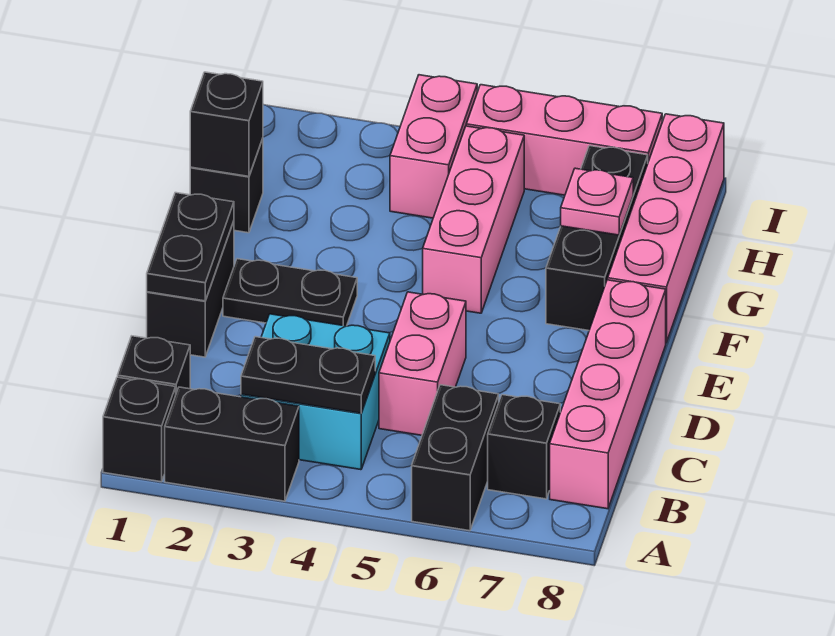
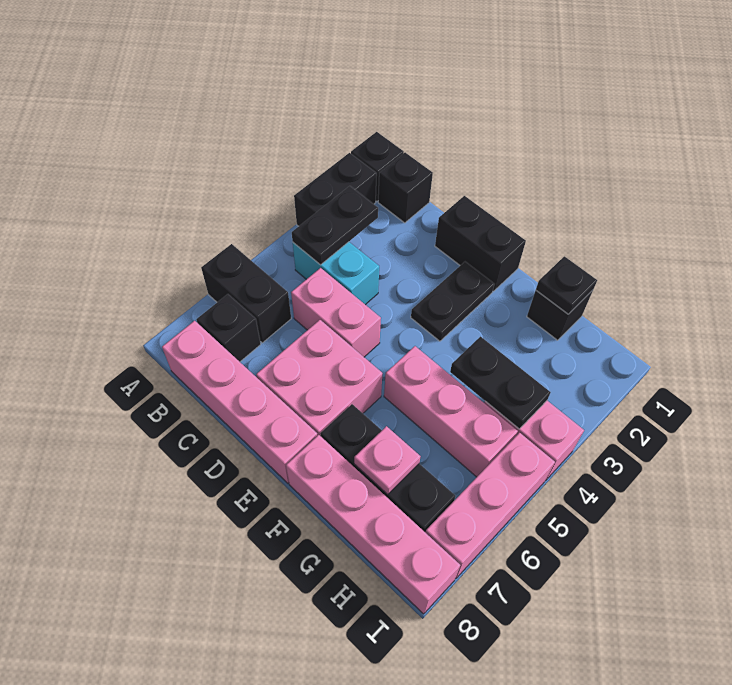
cyan brick B3:C4 level 1 -> cyan brick B4:C4 level 1
black plate D1:E1 level 2 -> black plate G4:H4 level 2
none -> pink brick D6:E7 level 1
black brick G1 level 2 -> black plate G1 level 2

